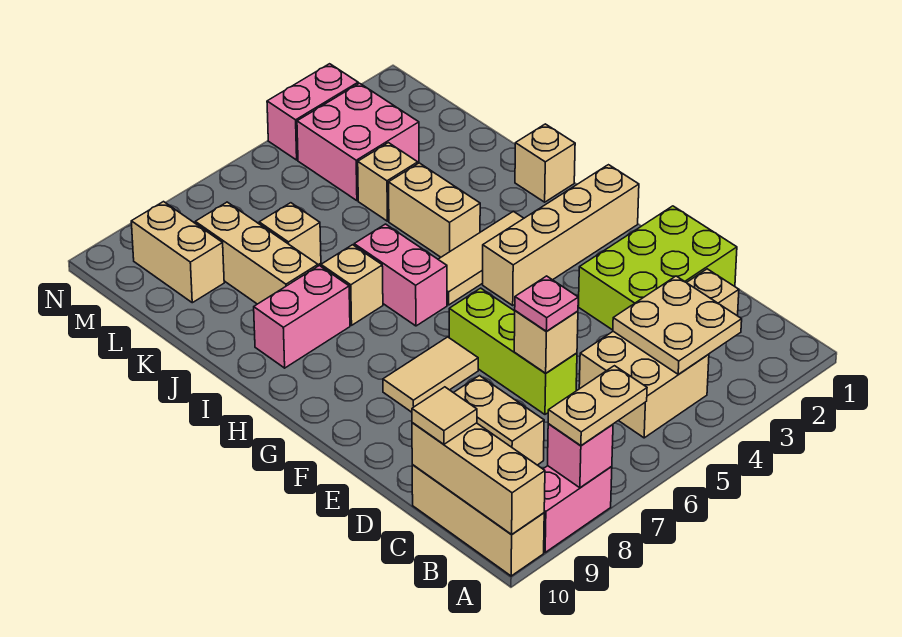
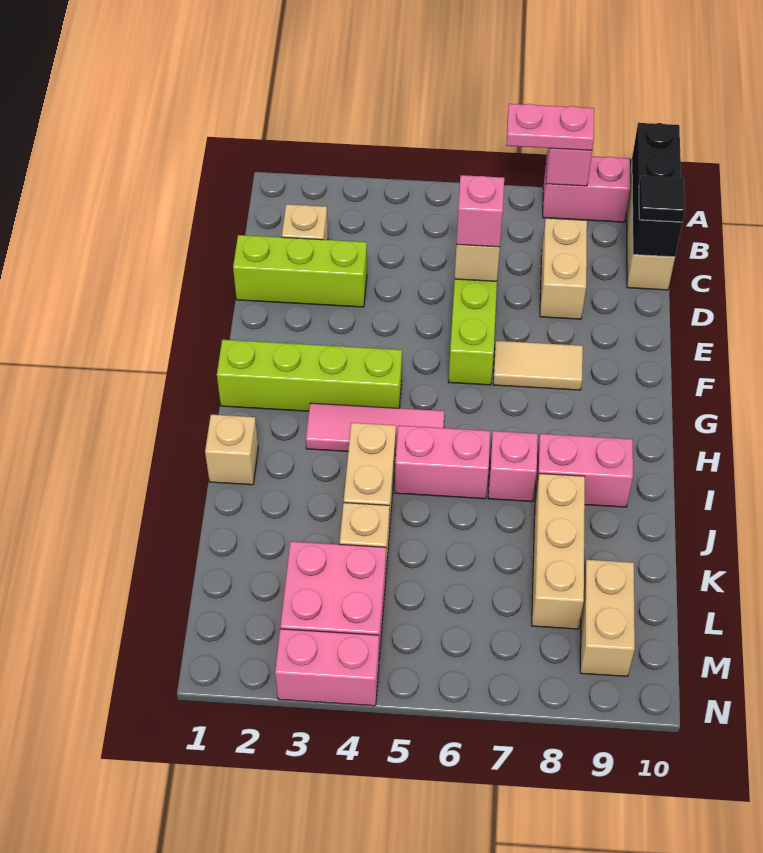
tan plate A7:A8 level 3 -> pink plate A7:A8 level 3
tan brick A10:C10 level 2 -> black brick A10:C10 level 2
tan plate B3:C4 level 2 -> none
tan brick B4:C5 level 1 -> none
tan tile C10 level 3 -> black tile C10 level 3
lime brick D1:E3 level 1 -> lime brick D1:D3 level 1
pink plate D6 level 3 -> pink brick D6 level 3
tan brick G1:G4 level 1 -> lime brick G1:G4 level 1
tan tile H3:H5 level 1 -> pink tile H3:H5 level 1
pink brick H6:I6 level 1 -> pink brick I5:I6 level 1
tan brick I7 level 1 -> pink brick I7 level 1
tan brick K7 level 1 -> none

